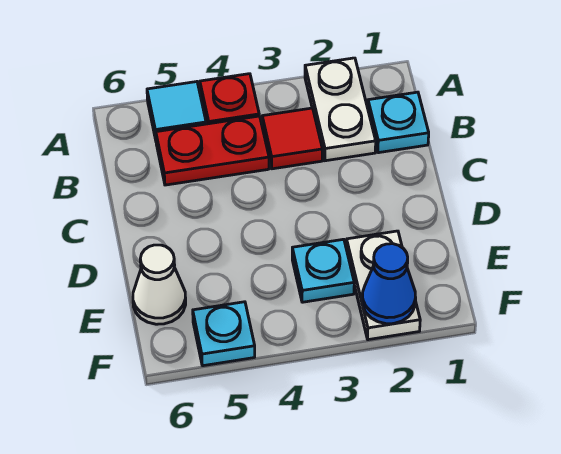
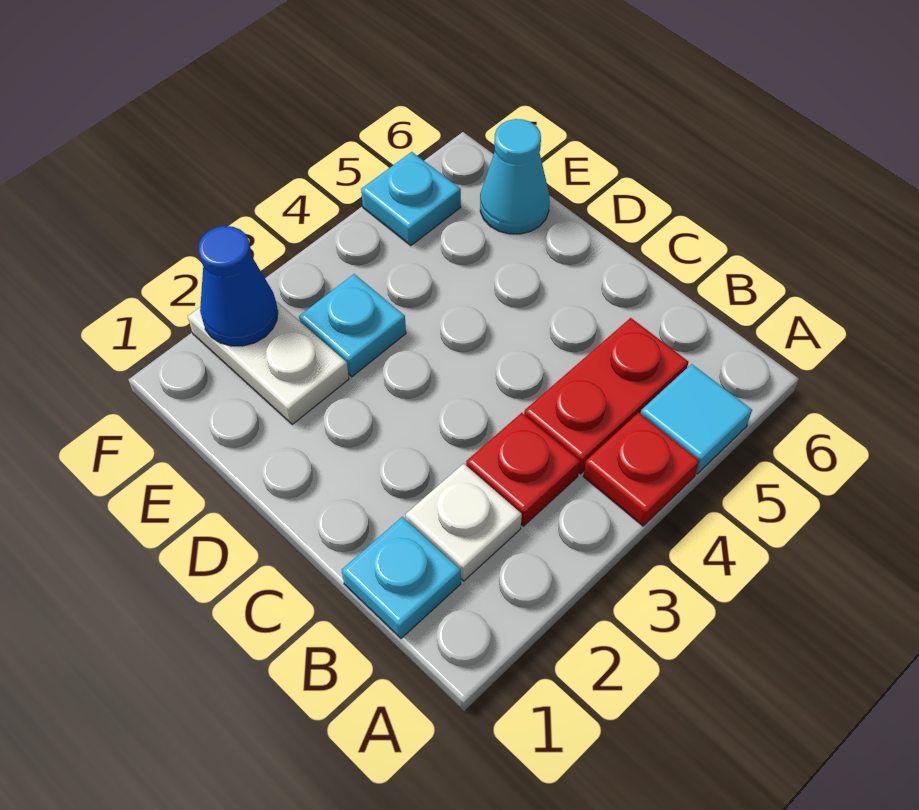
white plate A2:B2 level 1 -> white plate B2 level 1
red tile B3 level 1 -> red plate B3 level 1
white cone E6 level 1 -> cyan cone E6 level 1

